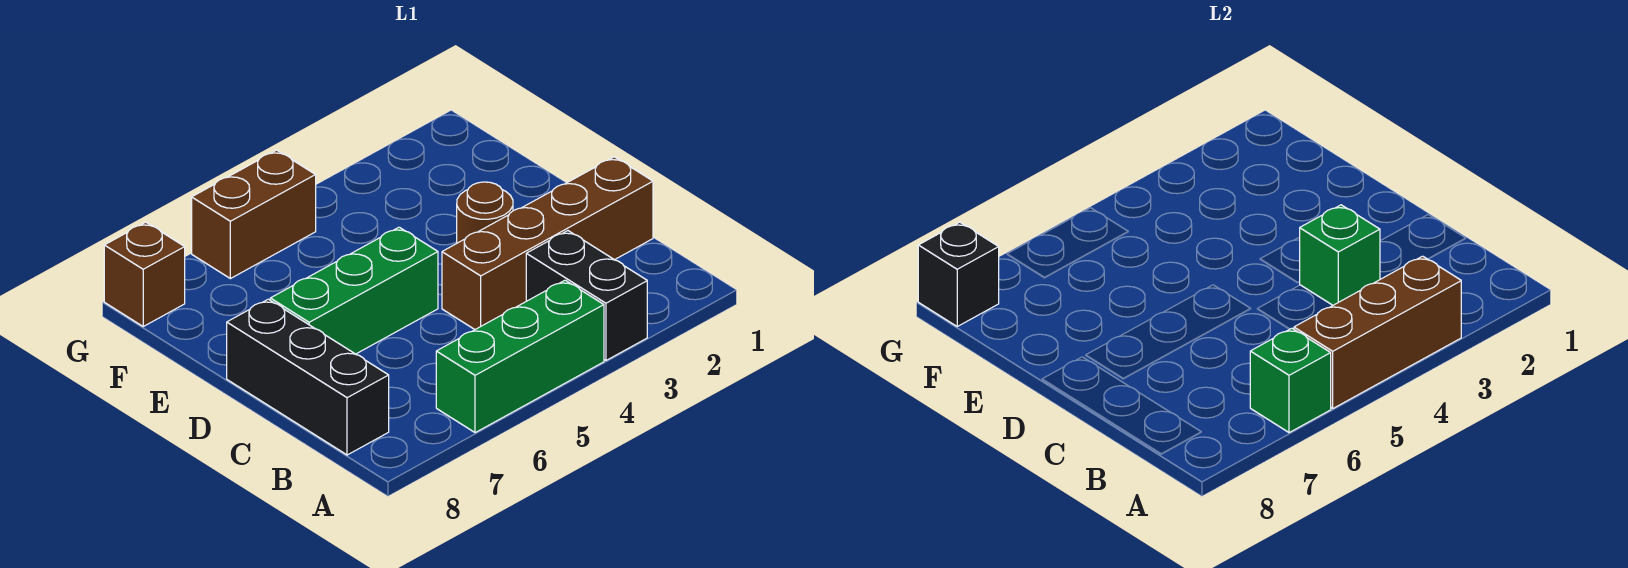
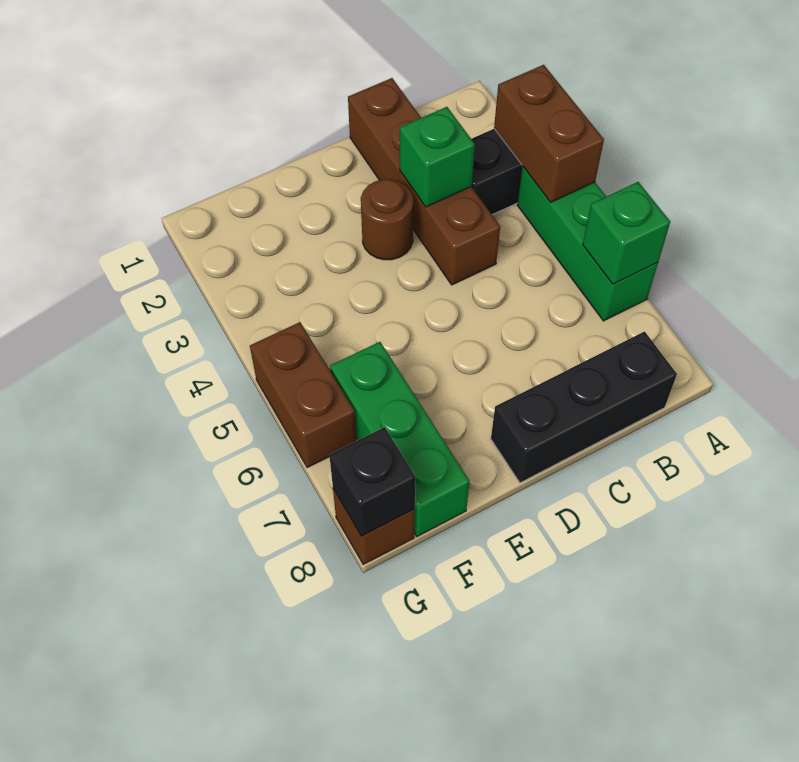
brown brick A3:A5 level 2 -> brown brick A3:A4 level 2
green brick D5:D7 level 1 -> green brick F6:F8 level 1

